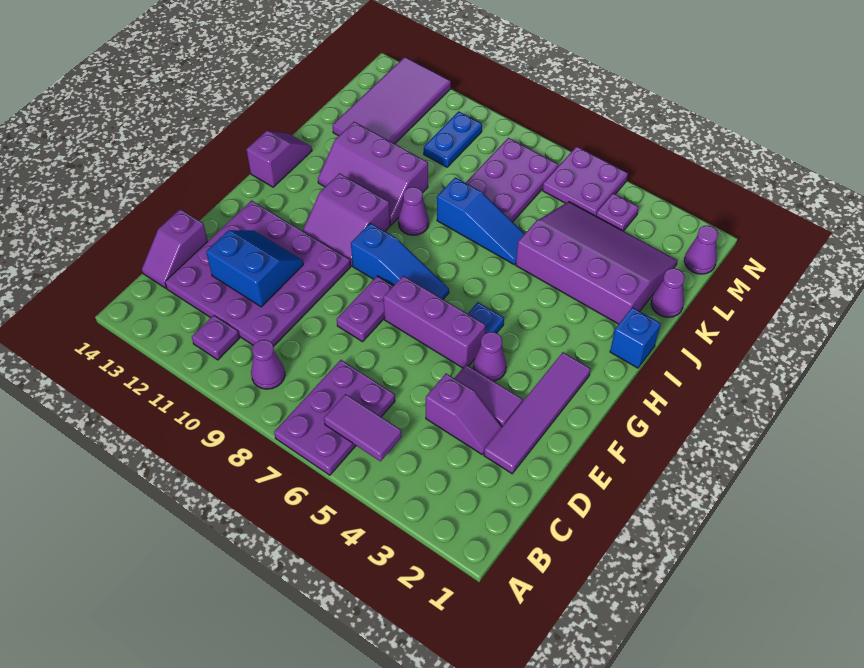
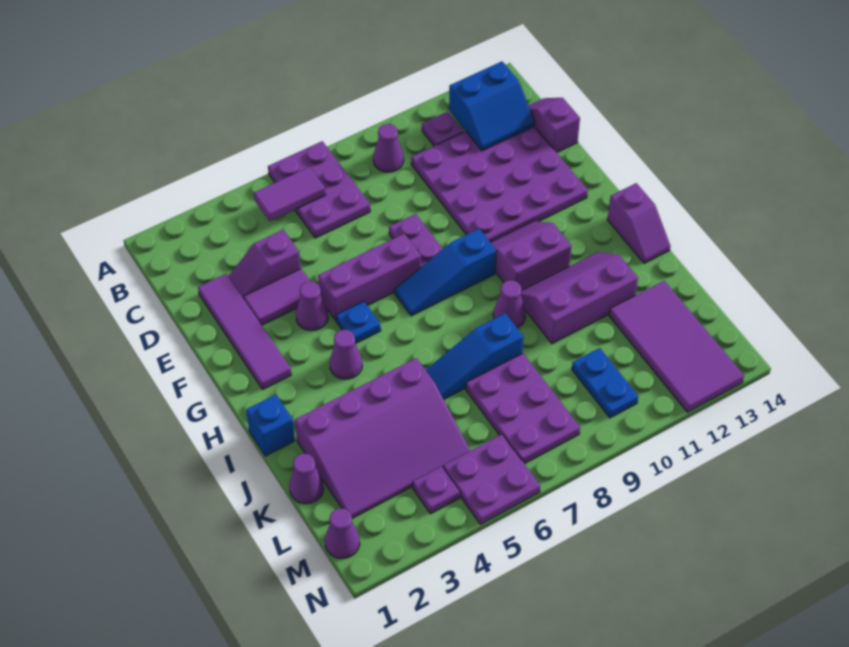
blue slope D11:E12 level 2 top D -> blue slope B12:C13 level 2 top B
none -> purple cone H4 level 1

